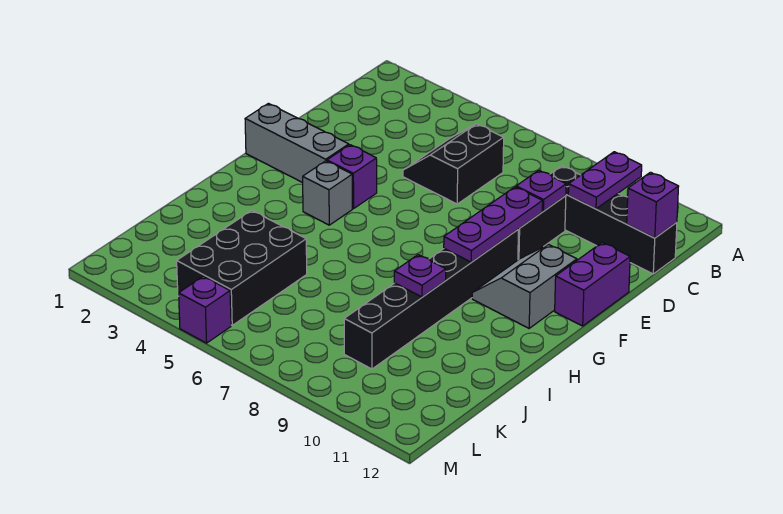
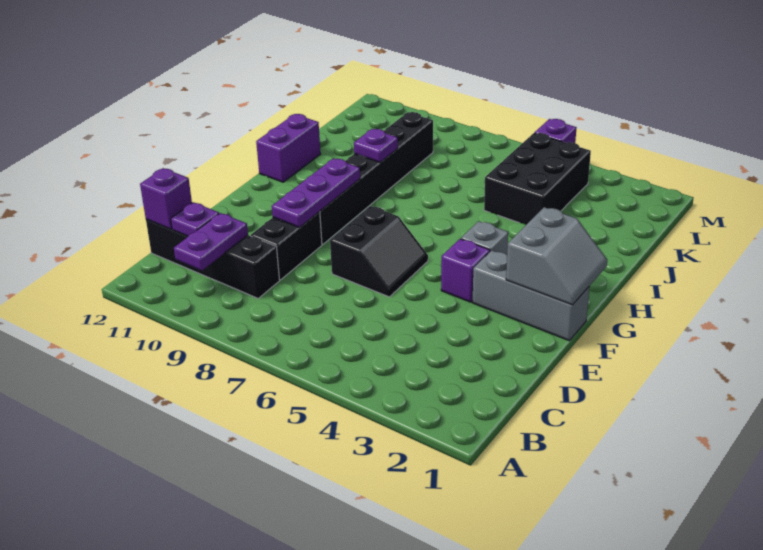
black slope C5:D6 level 1 top 6 -> black slope E6:F7 level 1 top 7
purple plate D9 level 2 -> purple plate C11 level 2
purple brick E12:F12 level 1 -> purple brick H12:I12 level 1
grey slope F10:G11 level 1 top 11 -> grey slope F1:G2 level 2 top 2

